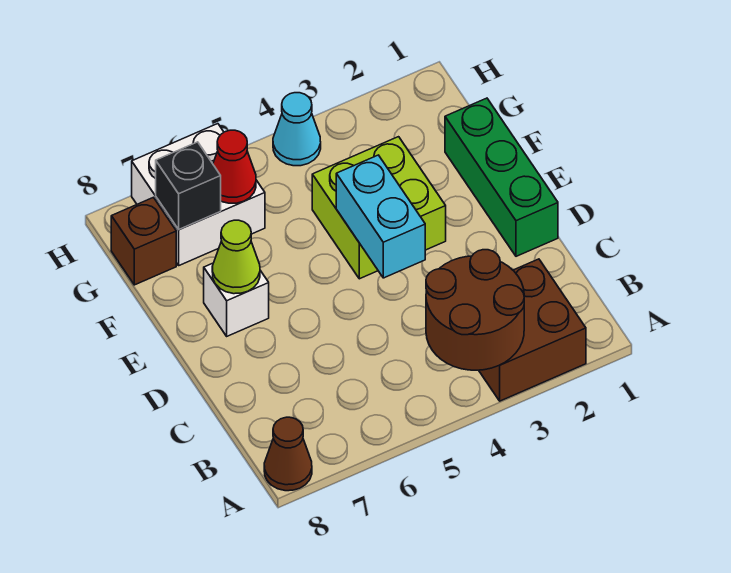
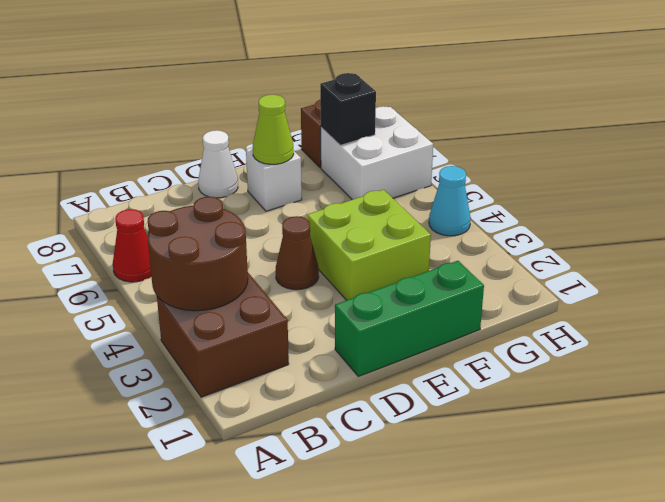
brown cone A8 level 1 -> brown cone D4 level 1
cyan brick D4:E4 level 2 -> none
none -> white cone D8 level 1
red cone G6 level 2 -> red cone A6 level 1

